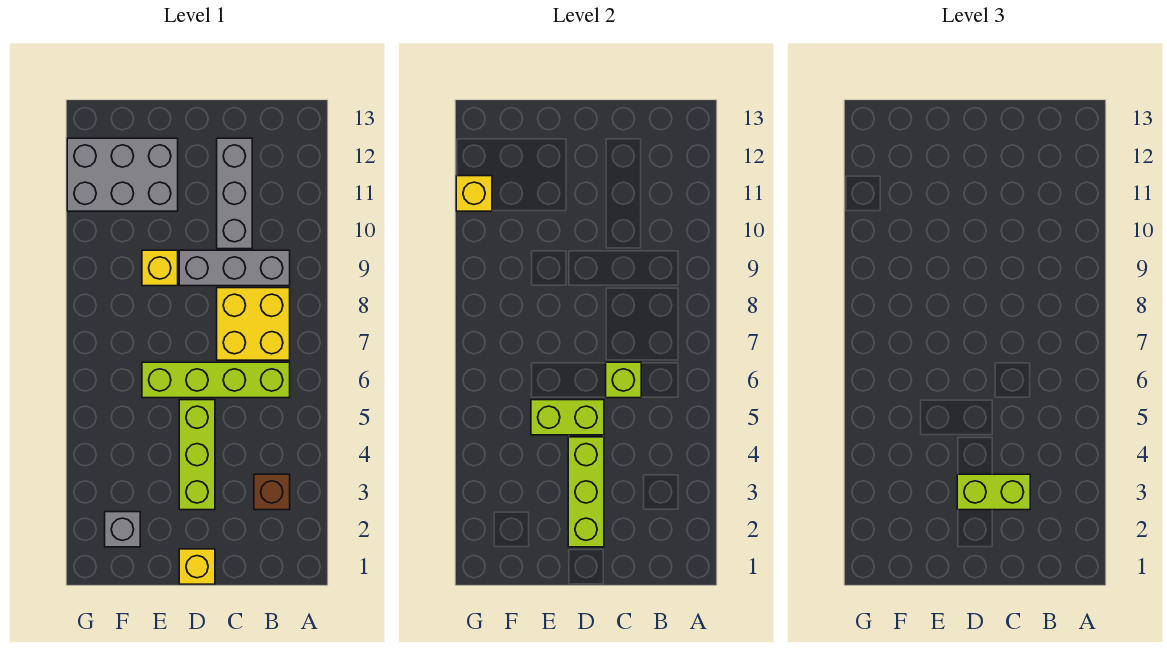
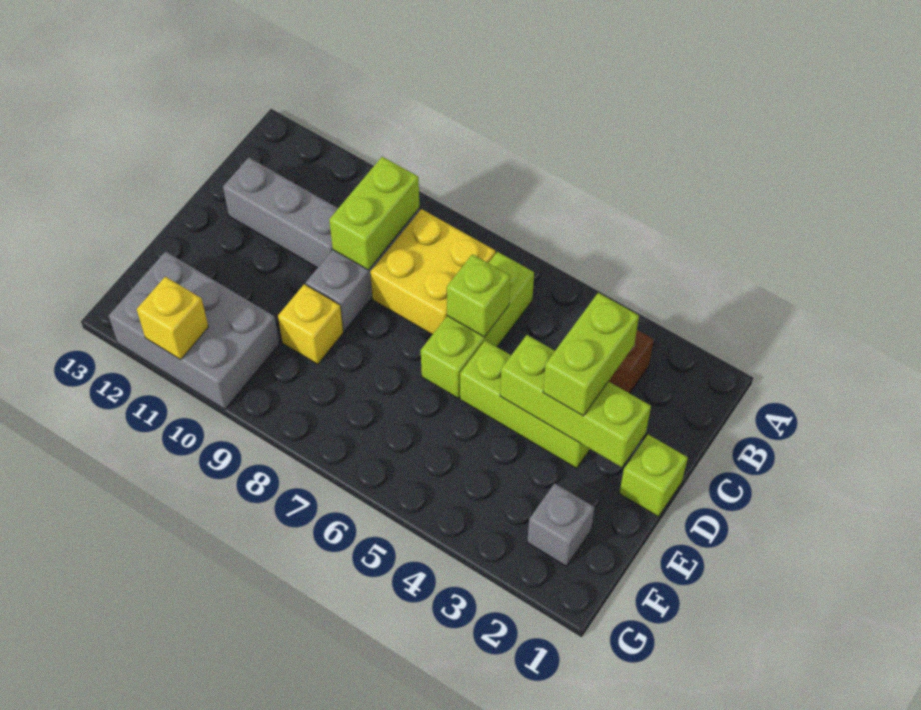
lime brick B6:E6 level 1 -> lime brick B6:D6 level 1
yellow brick D1 level 1 -> lime brick D1 level 1
lime brick D5:E5 level 2 -> lime brick B9:C9 level 2
grey brick E11:G12 level 1 -> grey brick F10:G12 level 1

